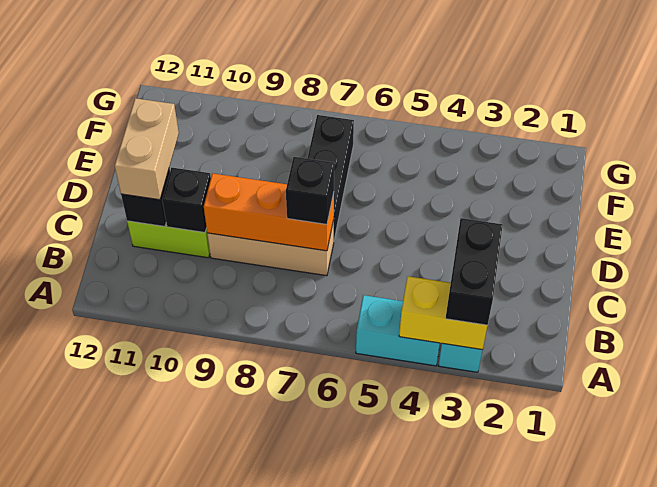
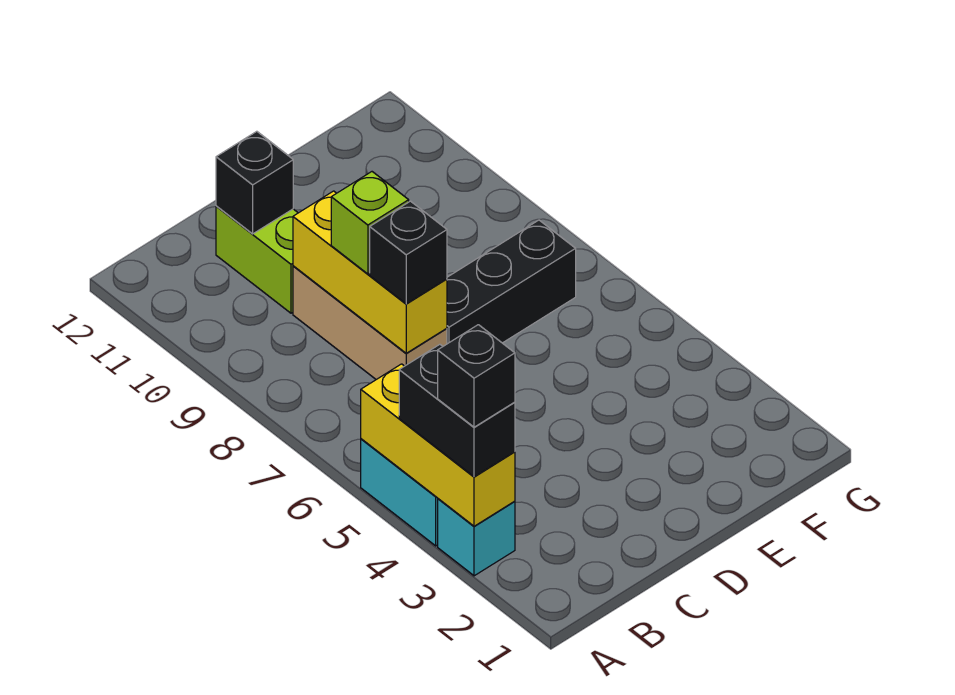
yellow brick A3:A4 level 2 -> yellow brick A3:A5 level 2
black brick A3:B3 level 3 -> black brick A3:A4 level 3
orange brick C7:C9 level 2 -> yellow brick C7:C9 level 2
none -> lime brick C8 level 3
black brick C10 level 2 -> black brick A3 level 4
tan brick C11:D11 level 3 -> none

